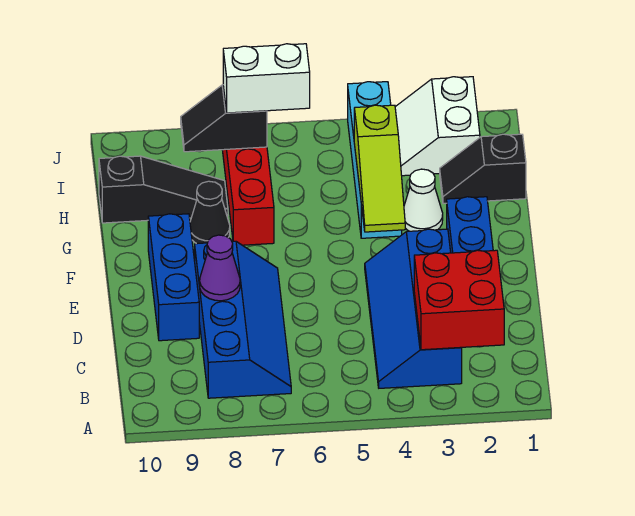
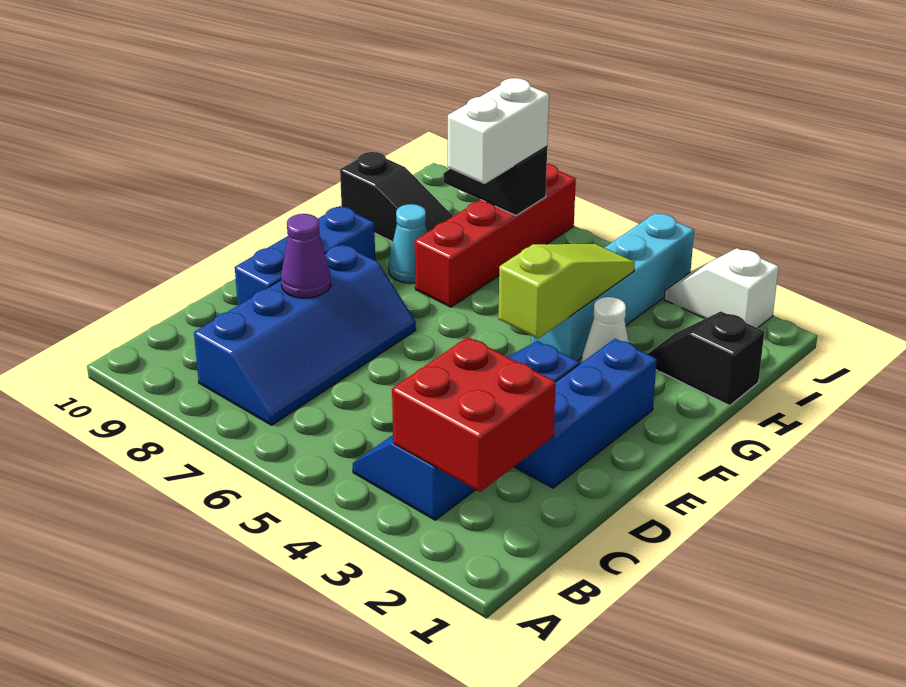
lime slope F4:H4 level 2 top H -> lime slope F4:H4 level 2 top F
black cone G8 level 1 -> cyan cone G8 level 1
white slope I2:J3 level 1 top 2 -> white slope J2:J3 level 1 top 2
white brick I6:I7 level 3 -> white brick H7:I7 level 3

